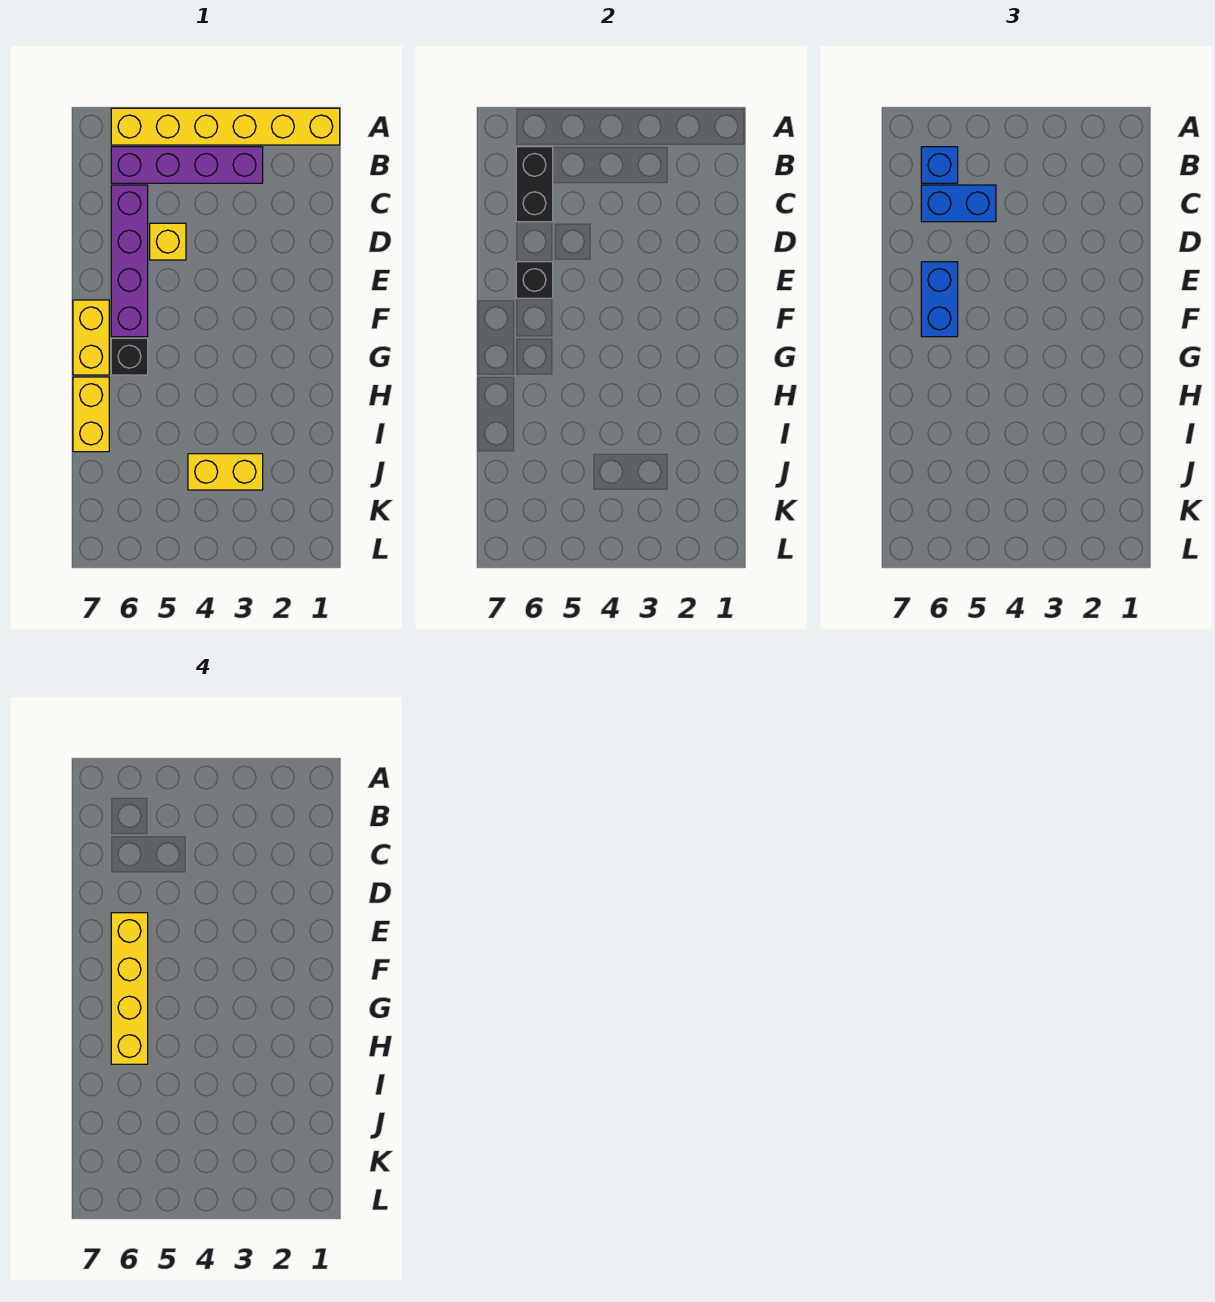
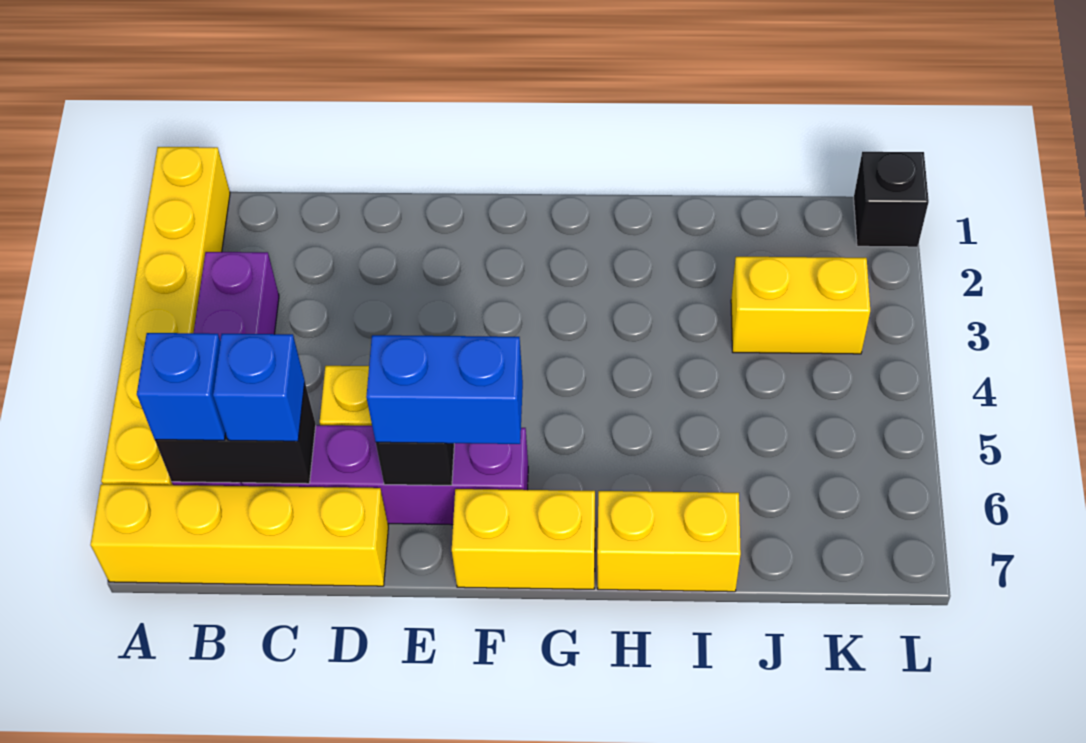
blue brick C5:C6 level 3 -> blue brick C6 level 3
yellow brick E6:H6 level 4 -> yellow brick A7:D7 level 1
black brick G6 level 1 -> black brick L1 level 1
yellow brick J3:J4 level 1 -> yellow brick J3:K3 level 1

